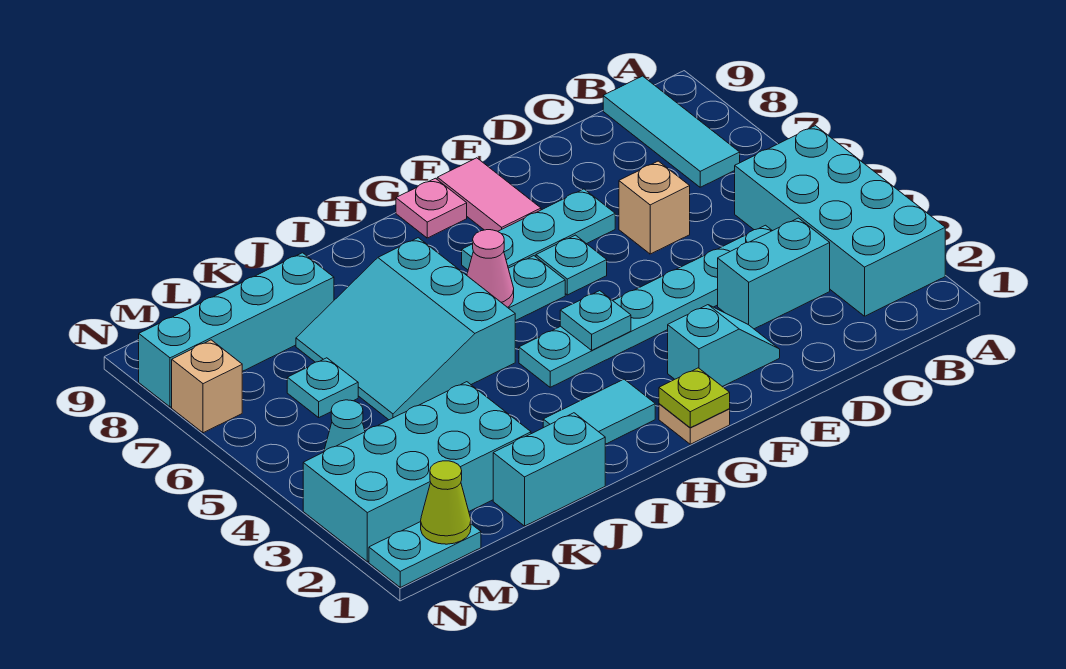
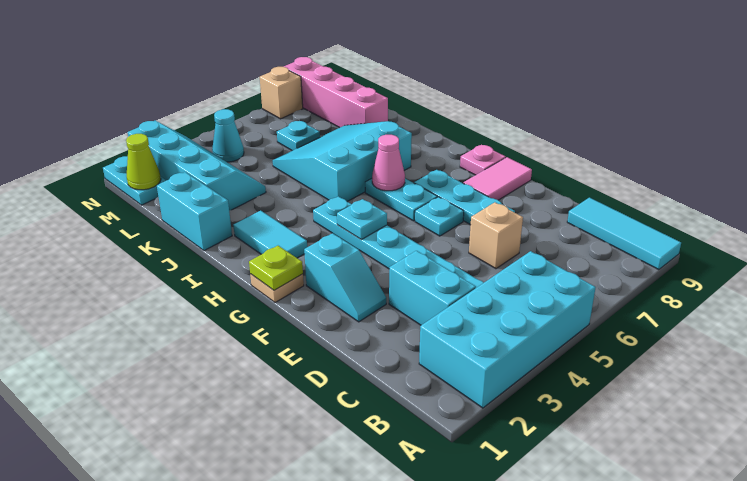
cyan tile B7:B9 level 1 -> cyan tile A9:C9 level 1
cyan brick K2:N3 level 1 -> cyan slope K2:N3 level 1 top 2
cyan brick K8:N8 level 1 -> pink brick K8:N8 level 1

